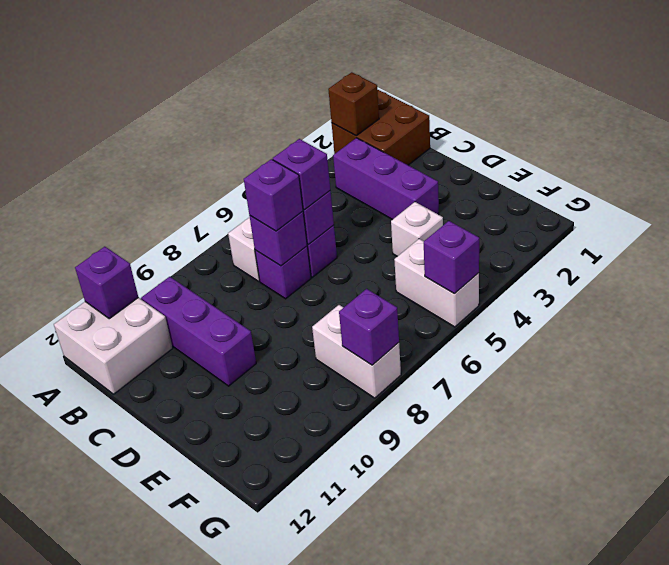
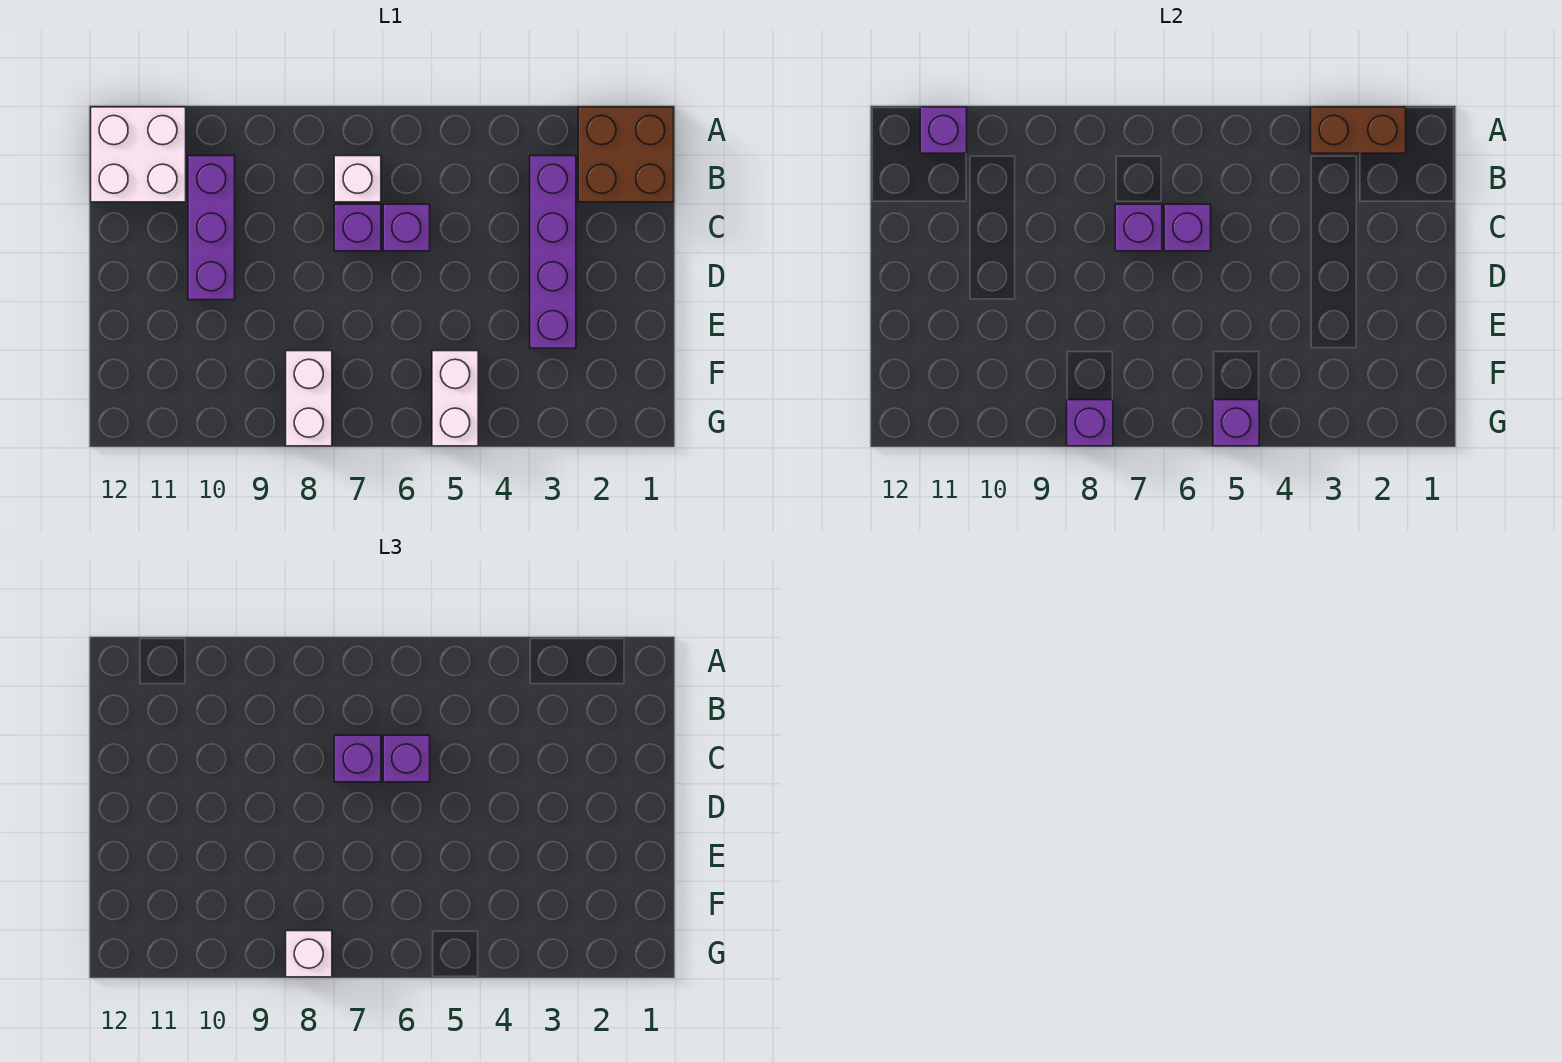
brown brick A2 level 2 -> brown brick A2:A3 level 2
purple brick B3:D3 level 1 -> purple brick B3:E3 level 1
white brick E4 level 1 -> white brick G8 level 3

